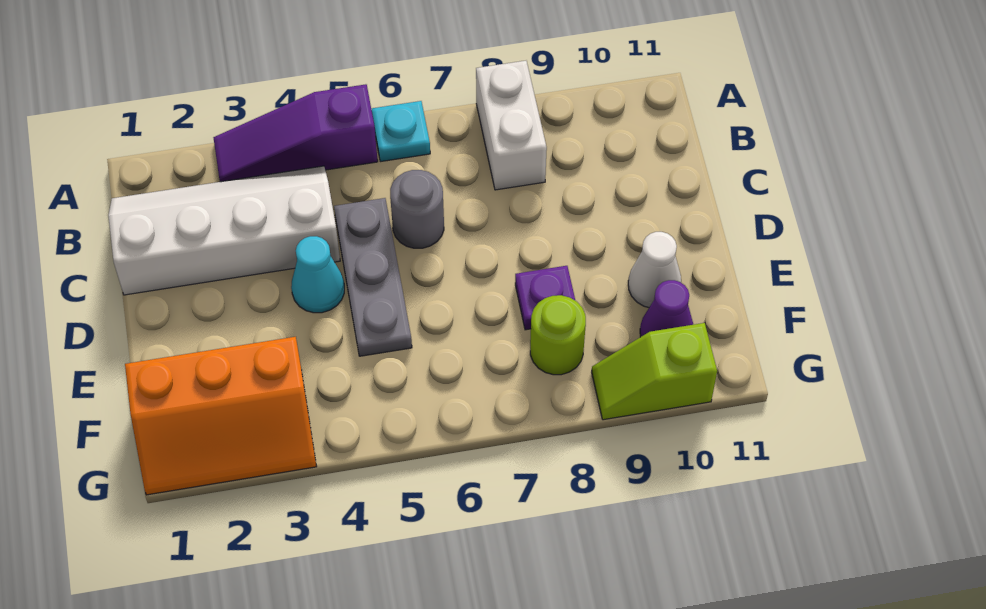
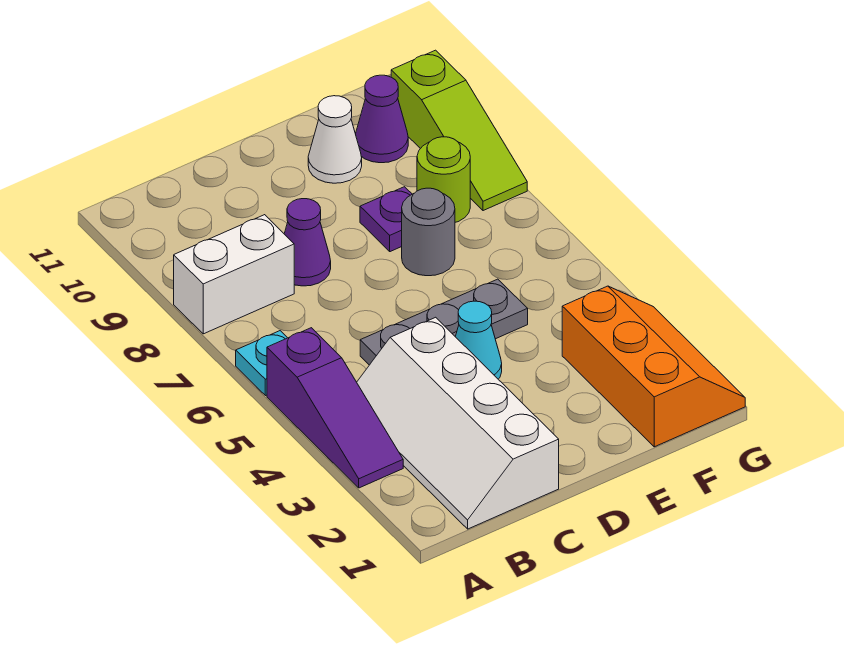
grey round brick C6 level 1 -> grey round brick E7 level 1
none -> purple cone C8 level 1
lime slope G9:G10 level 1 top 10 -> lime slope G8:G10 level 1 top 10

